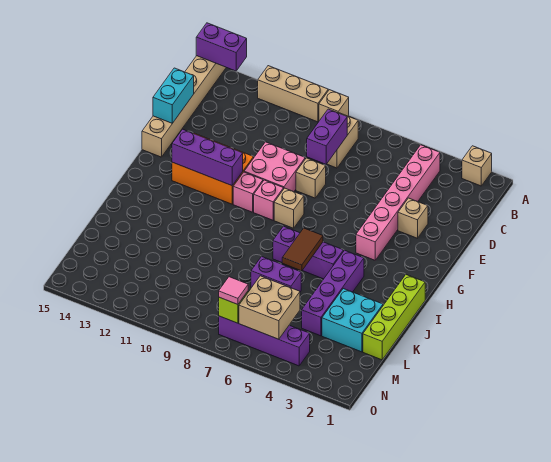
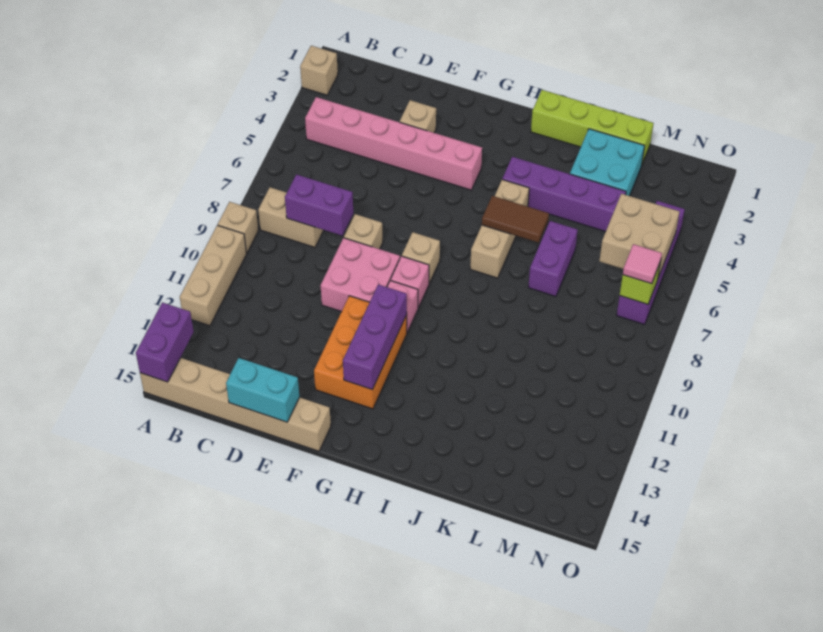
purple brick I5:I7 level 1 -> tan brick I5:I7 level 1

